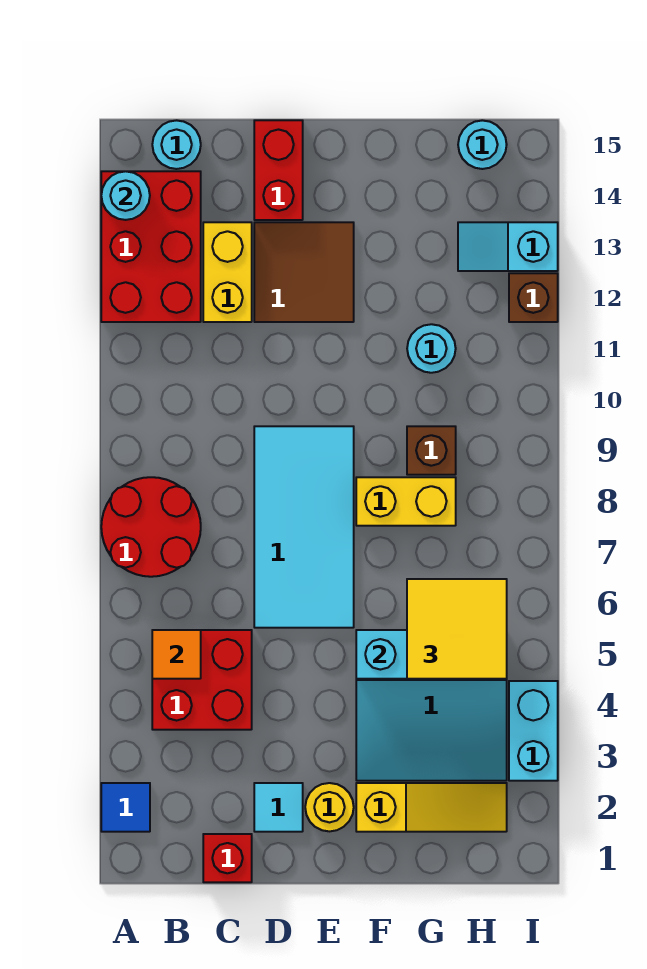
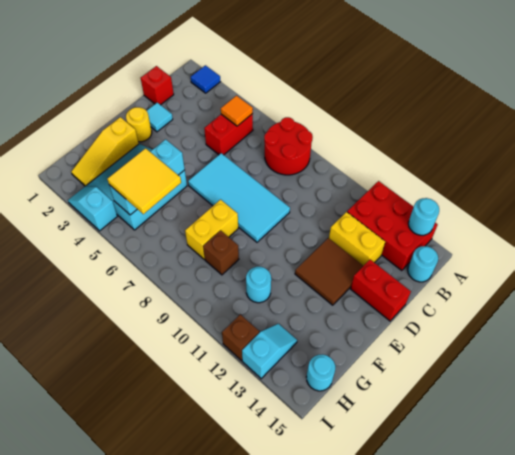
red brick B4:C5 level 1 -> red brick B5:C5 level 1
cyan brick I3:I4 level 1 -> cyan slope I3:I4 level 1 top 4

